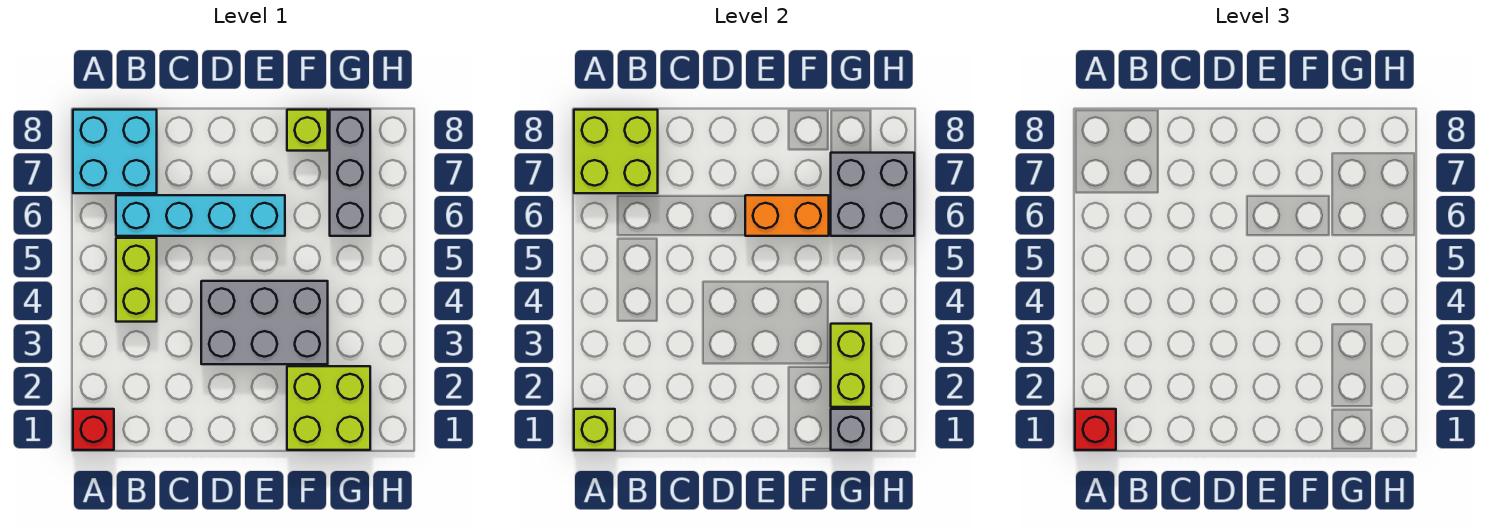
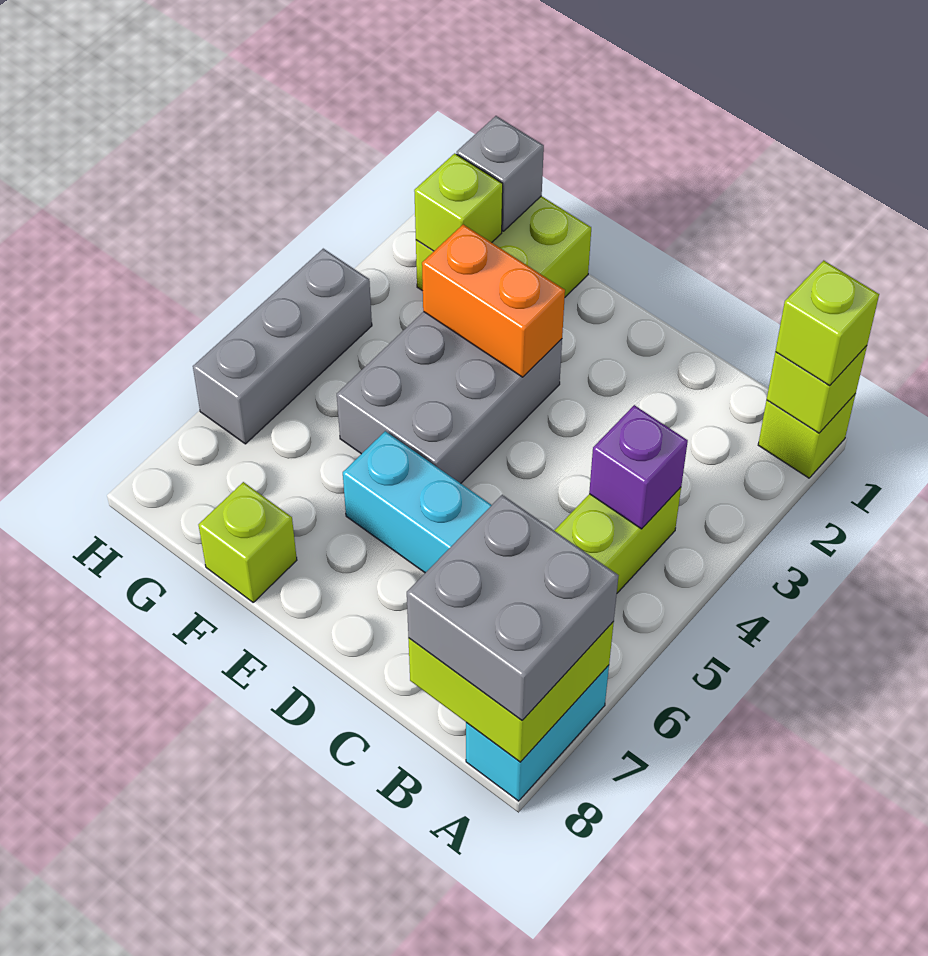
red brick A1 level 1 -> lime brick A1 level 1
red brick A1 level 3 -> lime brick A1 level 3
cyan brick A7:B8 level 1 -> cyan brick A7:A8 level 1
none -> purple brick B4 level 2
grey brick D3:F4 level 1 -> grey brick E3:F5 level 1
orange brick E6:F6 level 2 -> orange brick E3:F3 level 2
lime brick G2:G3 level 2 -> lime brick G2 level 2
grey brick G6:G8 level 1 -> grey brick H4:H6 level 1
grey brick G6:H7 level 2 -> grey brick A7:B8 level 3

